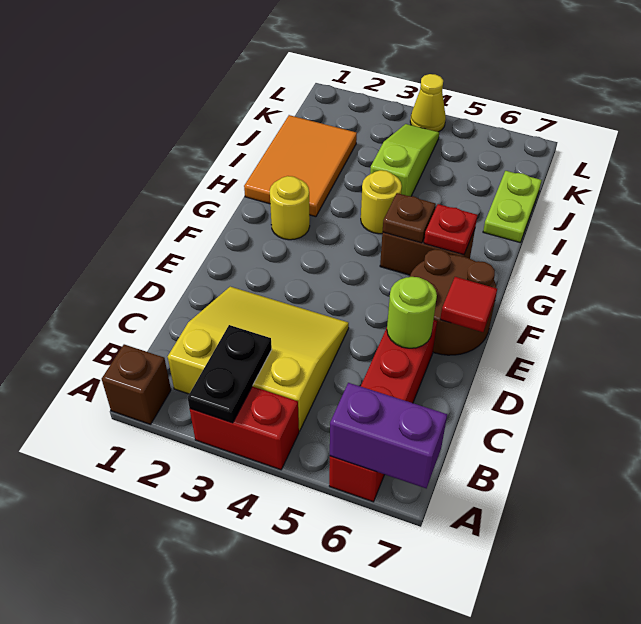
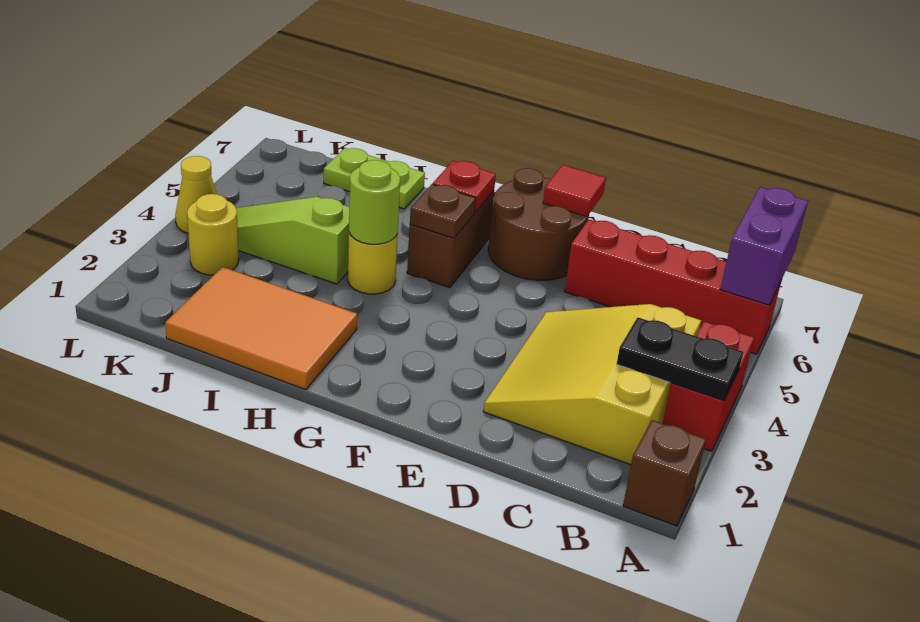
lime round brick D6 level 2 -> lime round brick H4 level 2
yellow round brick G2 level 1 -> yellow round brick K3 level 1

